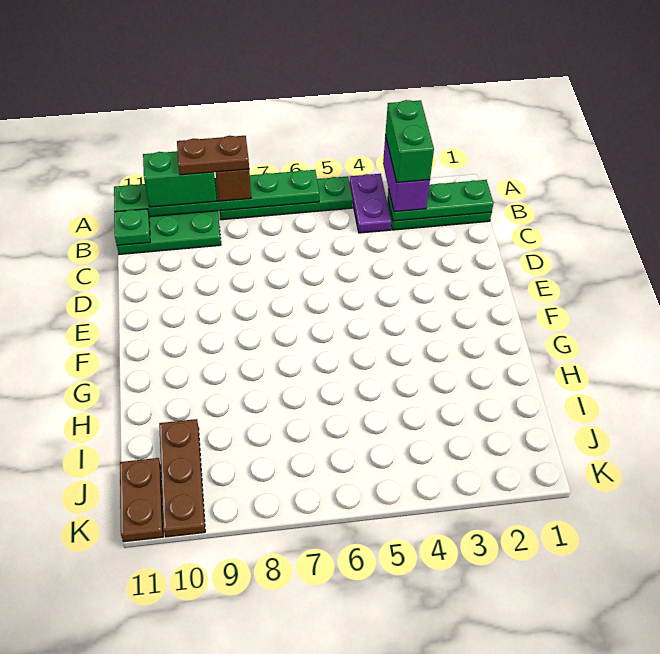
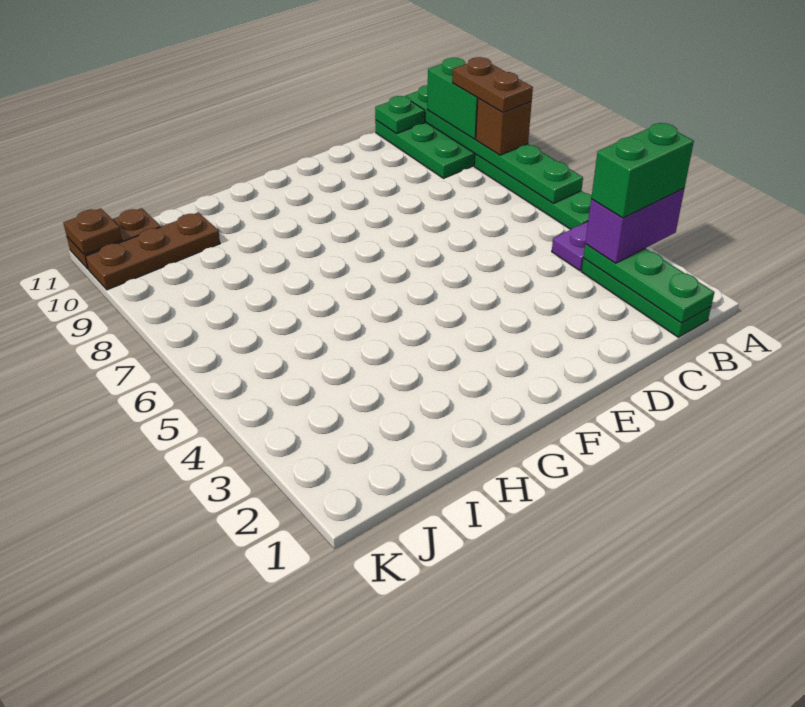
none -> brown plate K11 level 2

